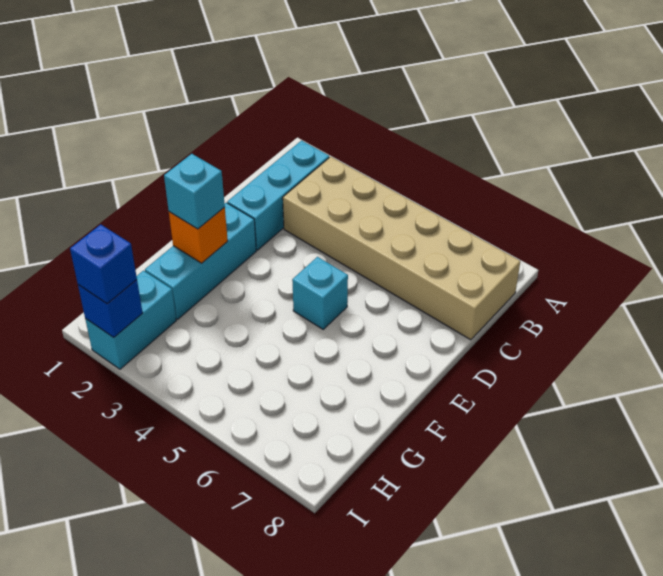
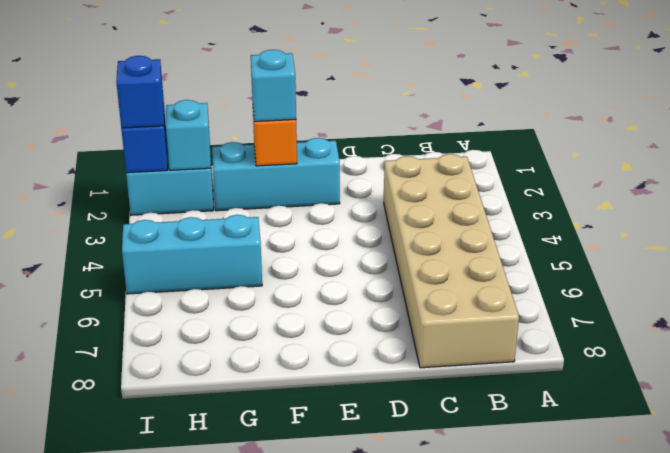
cyan brick B2:D2 level 1 -> cyan brick G5:I5 level 1
cyan brick E5 level 1 -> cyan brick H2 level 2

